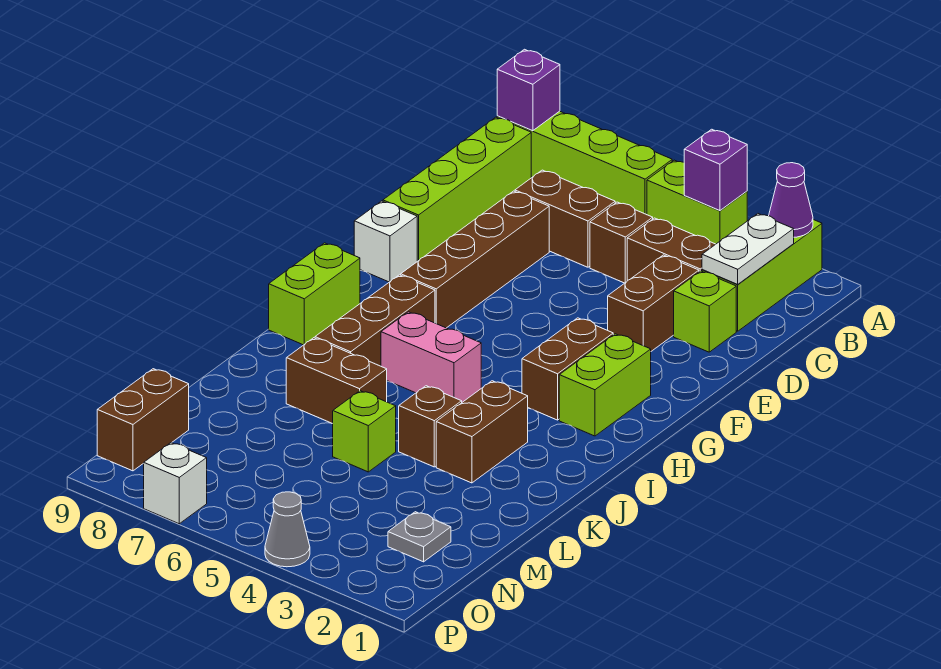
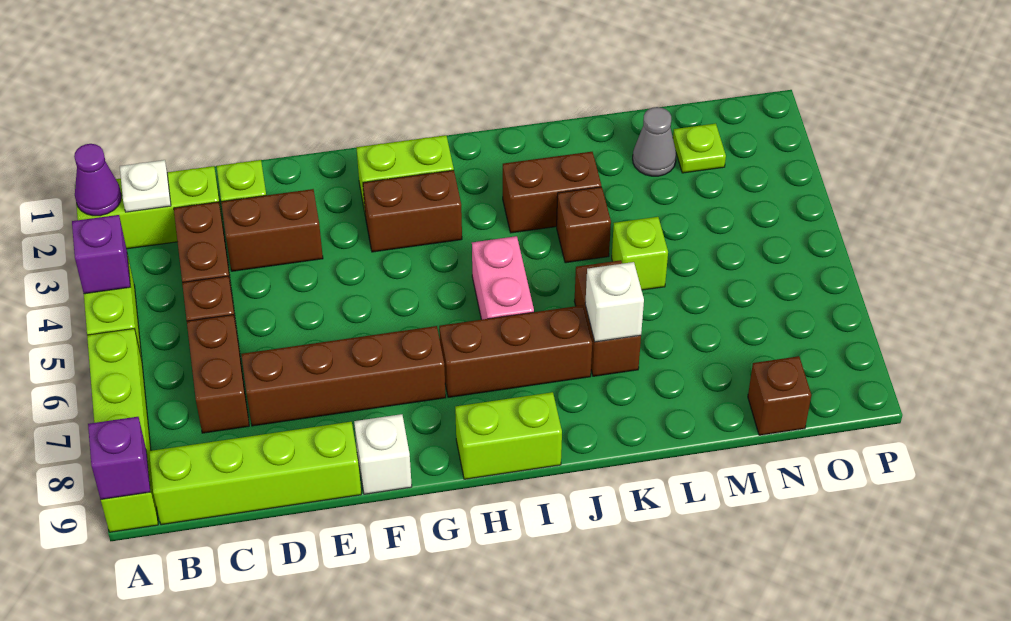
white plate B2:C2 level 2 -> white plate B2 level 2
grey plate N2 level 1 -> lime plate N2 level 1
brown brick N9:O9 level 1 -> brown brick N9 level 1
grey cone P4 level 1 -> grey cone M2 level 1
white brick P7 level 1 -> white brick K7 level 2

